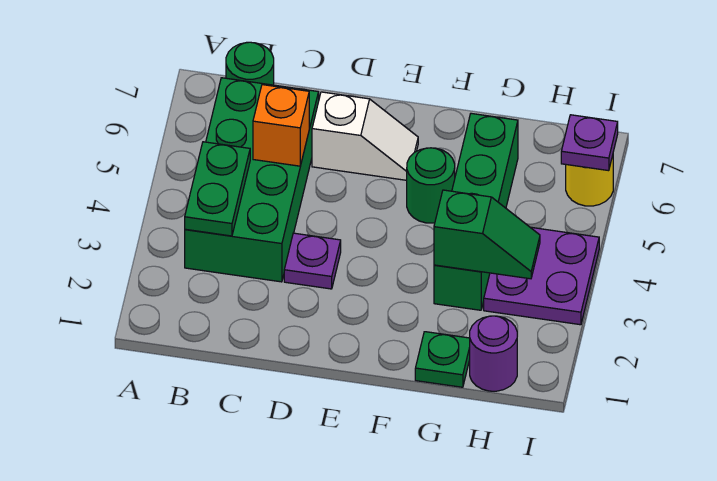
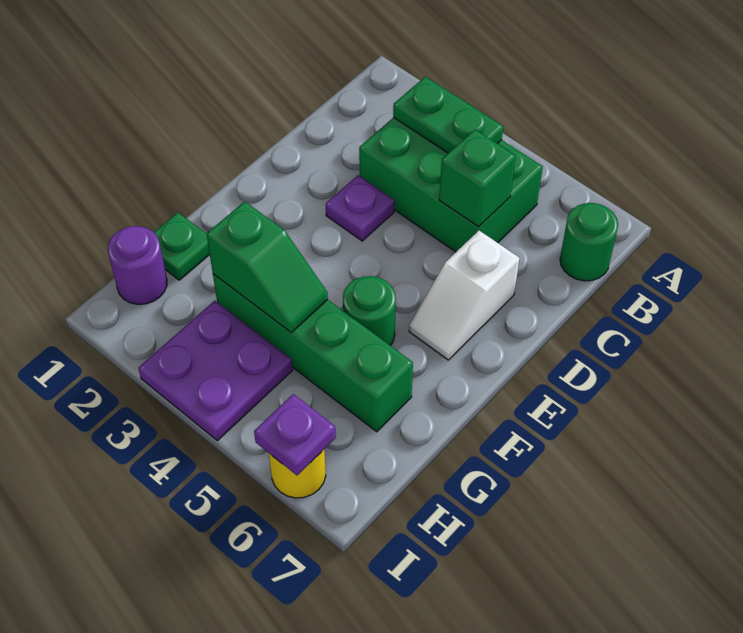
green brick B3:C6 level 1 -> green brick B3:C5 level 1
orange brick C5 level 2 -> green brick C5 level 2
green slope G3:H3 level 2 top G -> green slope G3:G4 level 2 top 3

